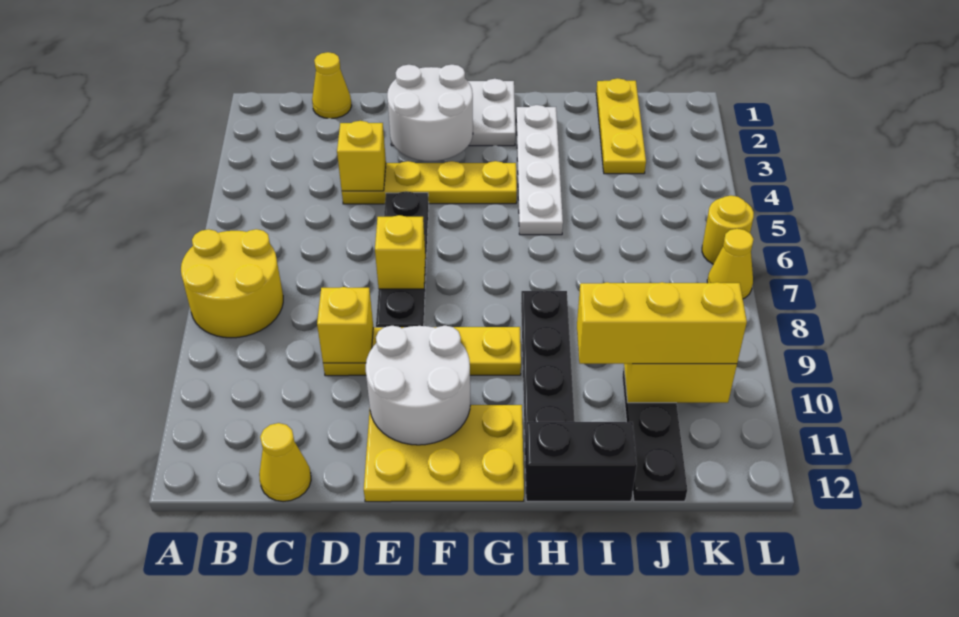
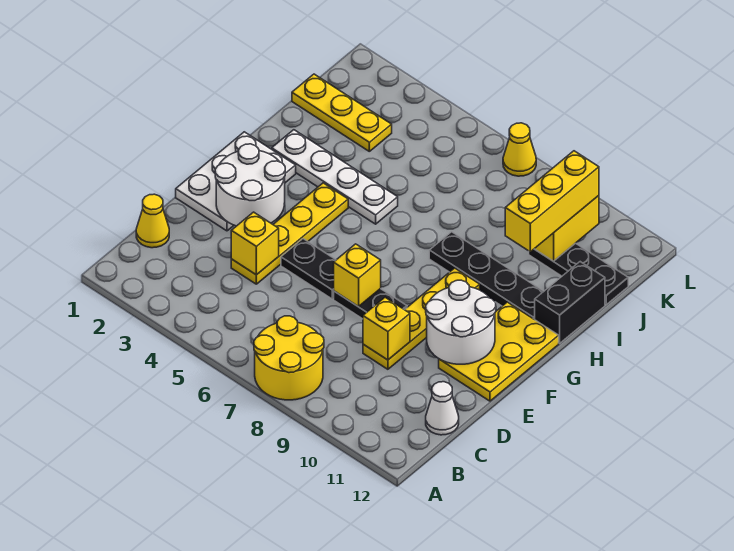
yellow cone C12 level 1 -> white cone C12 level 1
yellow round brick L6 level 1 -> none

